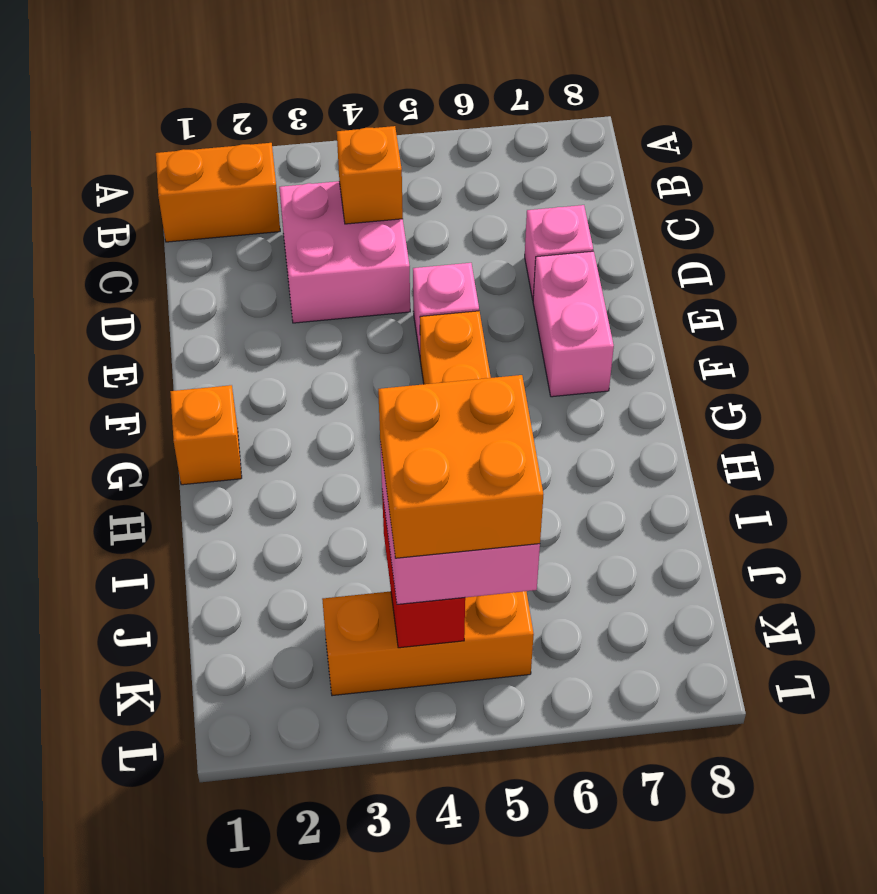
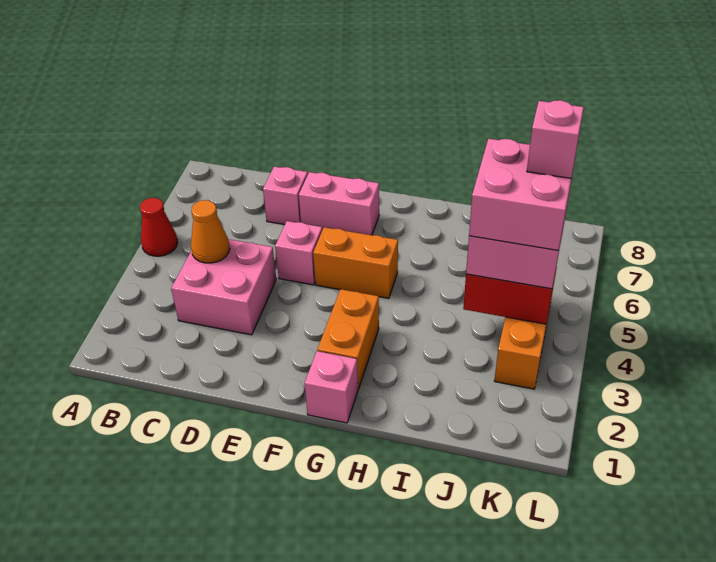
none -> red cone A5 level 1
orange brick B1:B2 level 1 -> orange brick G2:G3 level 1
orange brick C4 level 2 -> orange cone C4 level 2
orange brick G1 level 1 -> pink brick G1 level 1
orange brick J4:K5 level 4 -> pink brick J4:K5 level 4
none -> pink brick K5 level 5

